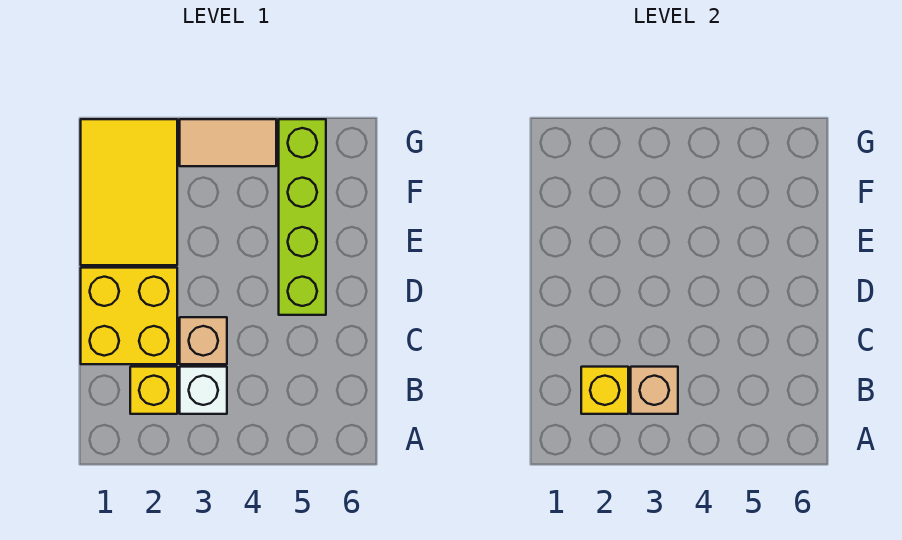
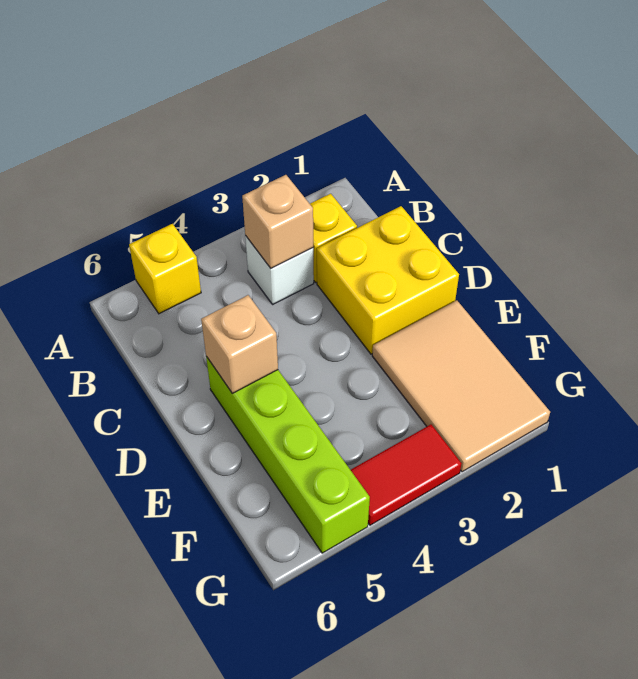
yellow brick B2 level 2 -> yellow brick A5 level 1
tan brick C3 level 1 -> tan brick D5 level 2
yellow tile E1:G2 level 1 -> tan tile E1:G2 level 1
tan tile G3:G4 level 1 -> red tile G3:G4 level 1

